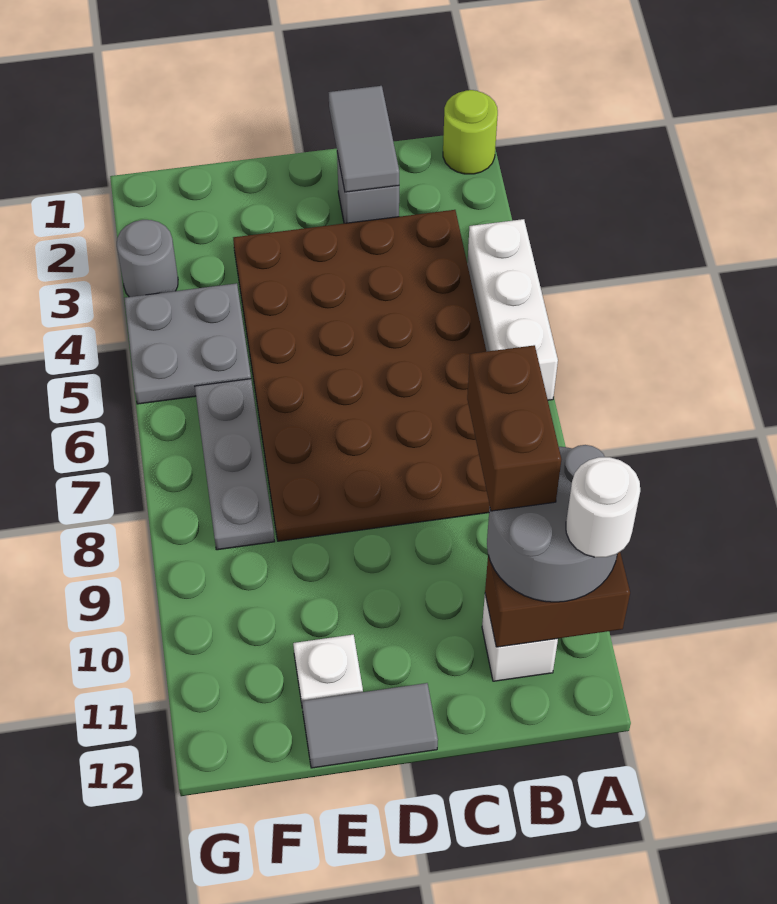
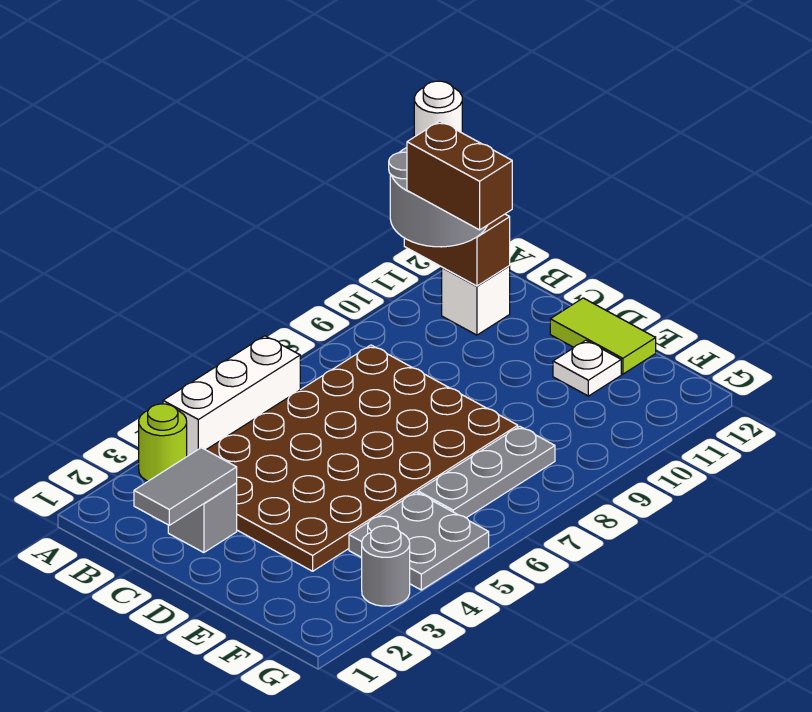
lime round brick A1 level 1 -> lime round brick A3 level 1
brown brick B9:B10 level 4 -> brown brick B10:C10 level 4
grey tile D12:E12 level 1 -> lime tile D12:E12 level 1

